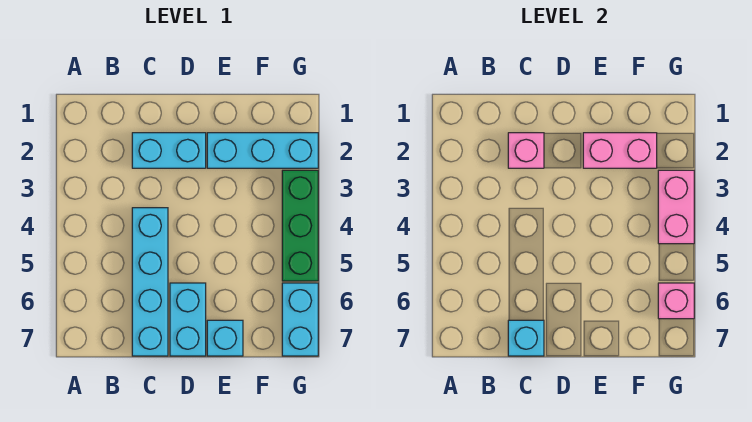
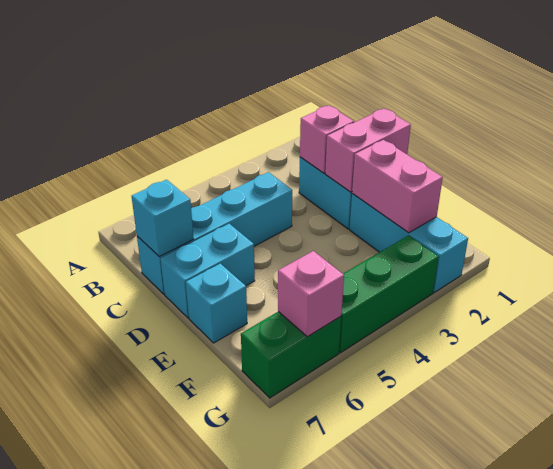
pink brick G3:G4 level 2 -> pink brick D1:D2 level 2
cyan brick G6:G7 level 1 -> green brick G6:G7 level 1

